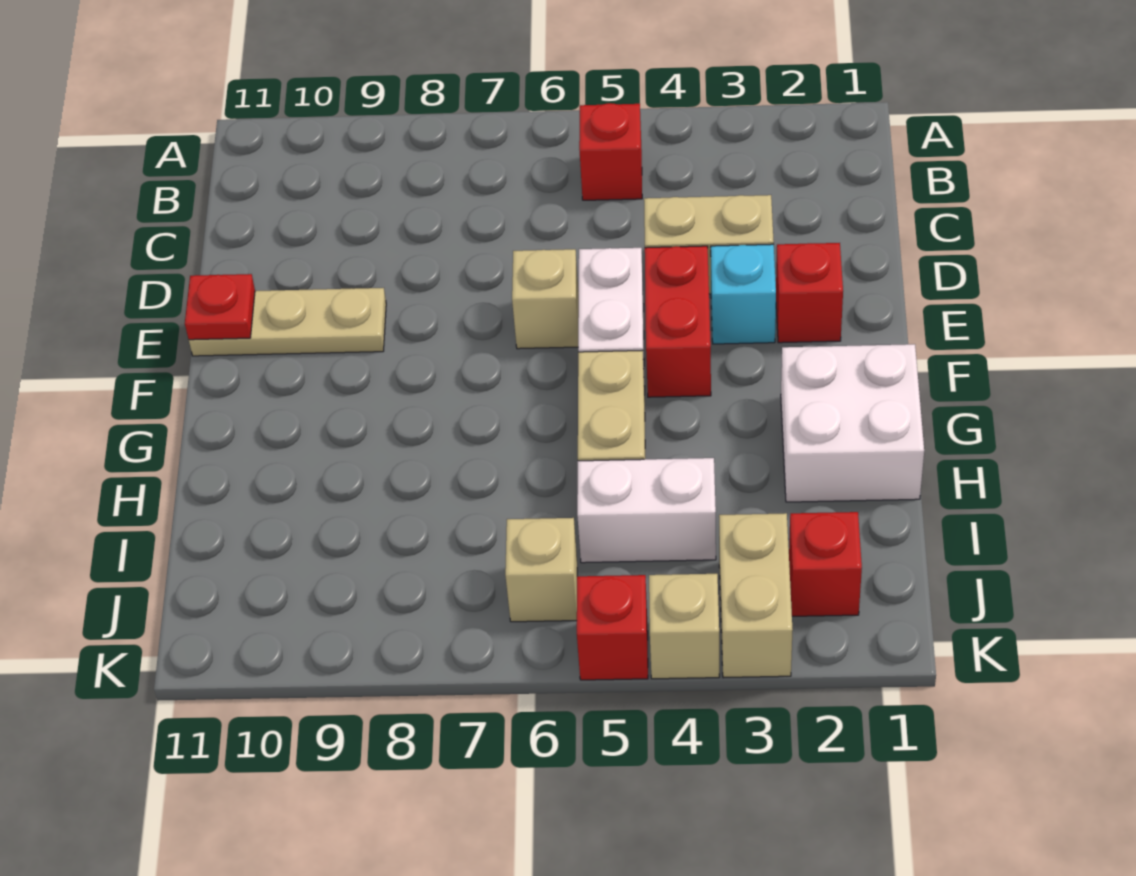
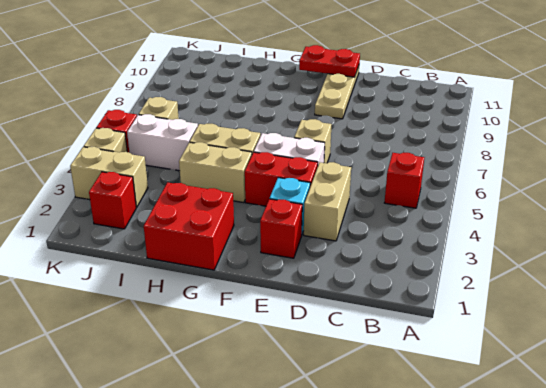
red plate E11 level 2 -> red plate E11:F11 level 2
white brick G1:H2 level 1 -> red brick G1:H2 level 1
none -> tan brick G4:H4 level 1
white brick I4:I5 level 1 -> white brick I5:J5 level 1

